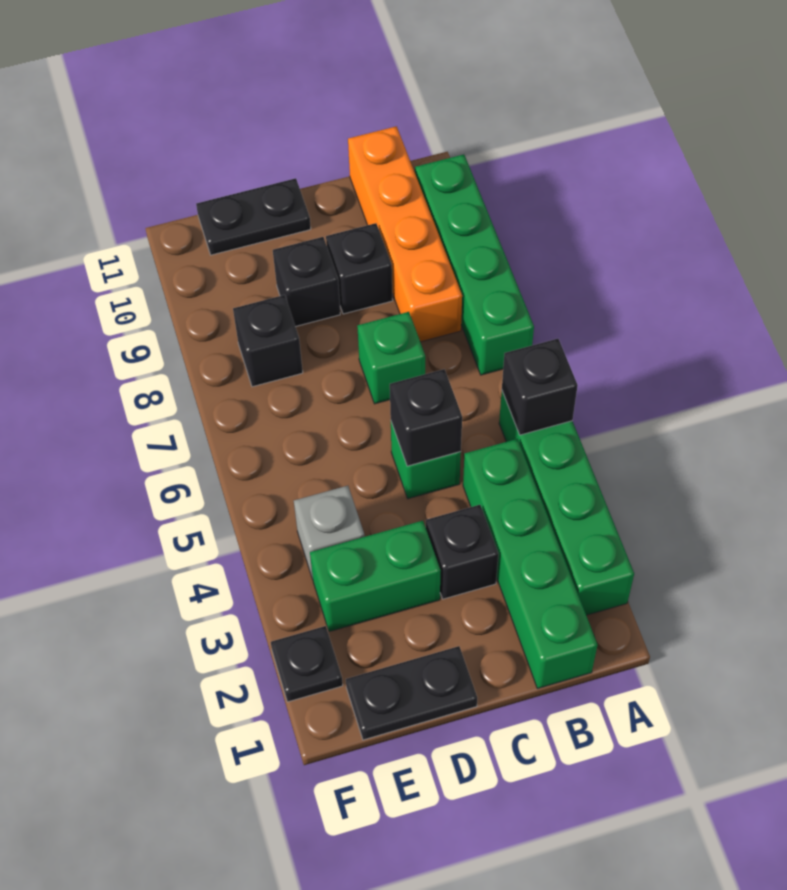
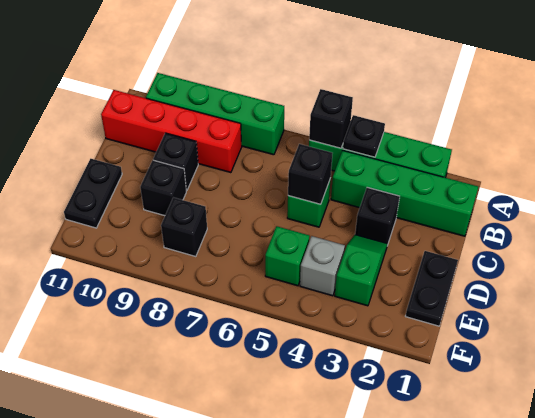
orange brick B8:B11 level 1 -> red brick B8:B11 level 1
green brick C7 level 1 -> green brick E5 level 1
green brick D3:E3 level 1 -> green slope D3:E3 level 1 top E
black plate F2 level 1 -> black plate A4 level 2

